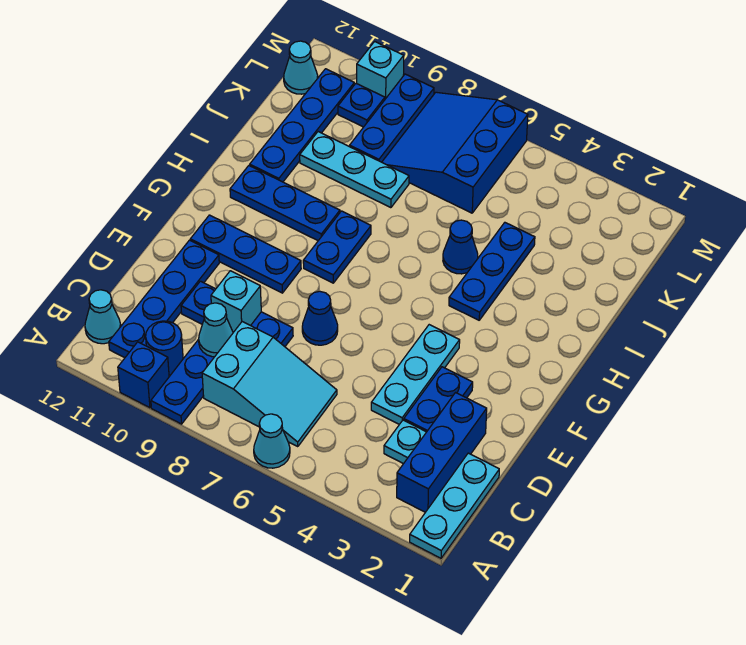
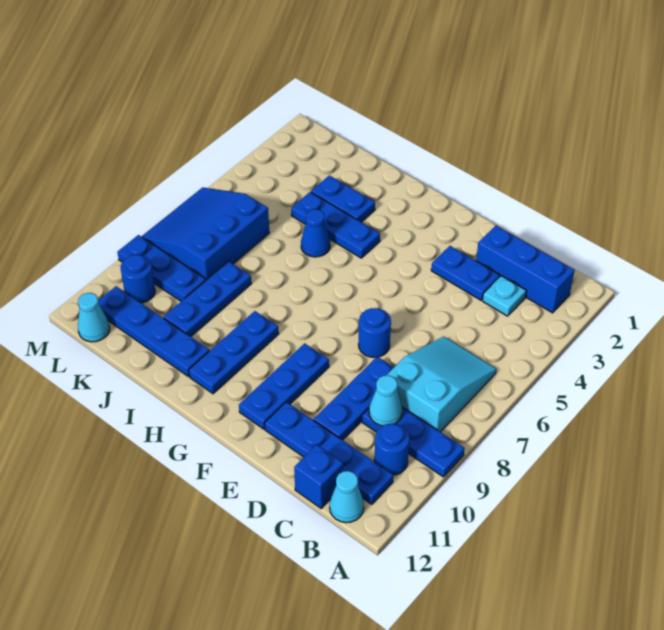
cyan plate A1:C1 level 1 -> none
cyan cone A6 level 1 -> none
blue brick A10 level 1 -> blue brick C12 level 1
cyan plate D4:F4 level 1 -> none
cyan brick D9 level 2 -> none
blue cone E7 level 1 -> blue round brick E7 level 1
blue plate G8:H8 level 1 -> blue plate I3:J3 level 1
cyan plate J8:J10 level 1 -> blue plate J8:J10 level 1
blue slope K6:M8 level 1 top 6 -> blue slope K6:M8 level 1 top K
blue plate L10 level 1 -> blue round brick L10 level 1
cyan brick M10 level 1 -> none

